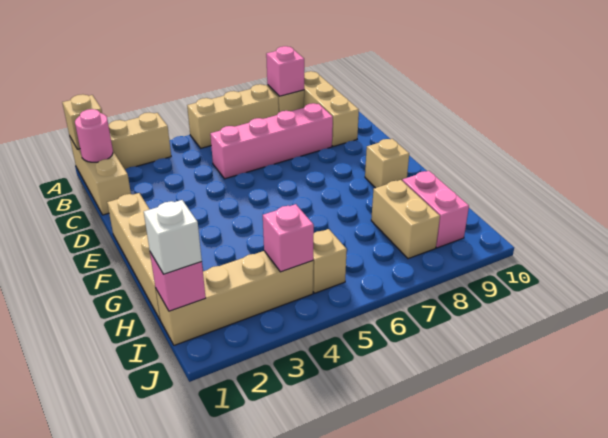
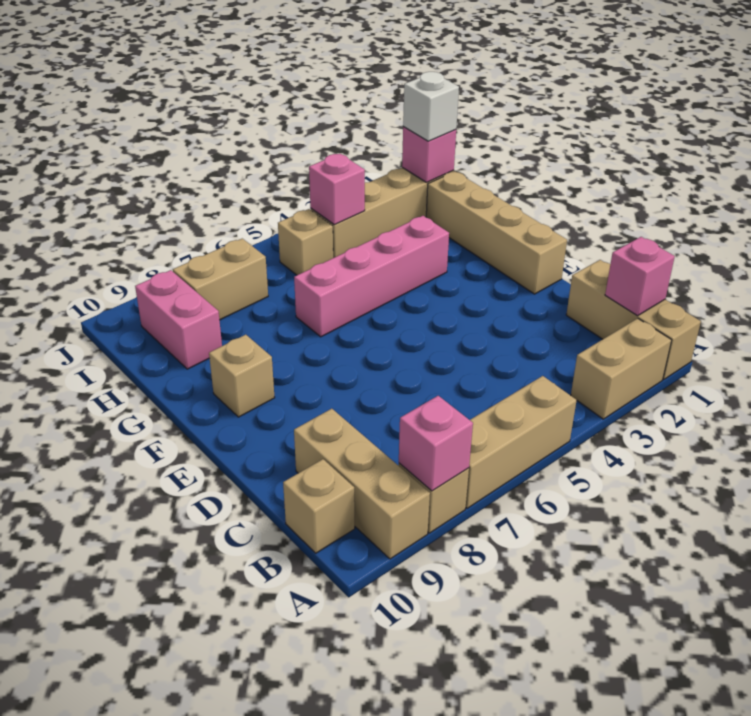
tan brick A1 level 2 -> tan brick B10 level 1
pink round brick B1 level 2 -> pink brick B1 level 2
pink brick C5:C8 level 1 -> pink brick G3:G6 level 1
tan brick H8:I8 level 1 -> tan brick I7:I8 level 1

